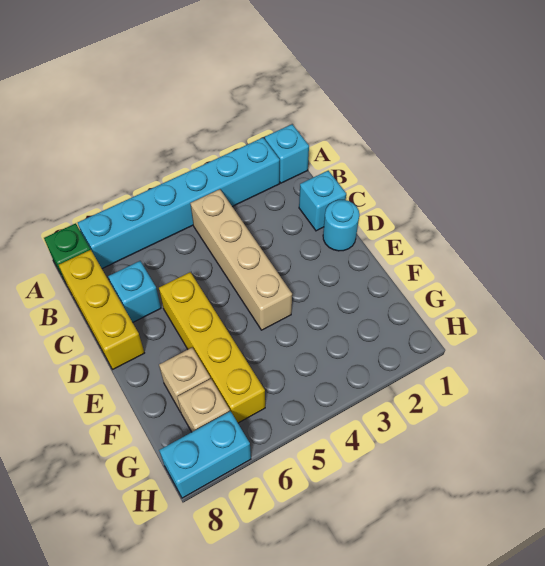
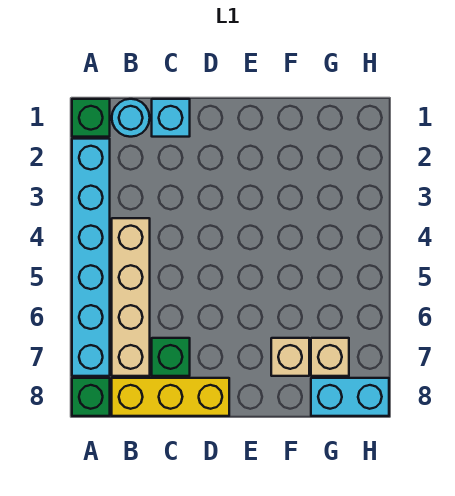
cyan brick A1 level 1 -> green brick A1 level 1
tan brick B4:E4 level 1 -> tan brick B4:B7 level 1
cyan brick C7 level 1 -> green brick C7 level 1
cyan round brick D1 level 1 -> cyan round brick B1 level 1
yellow brick D6:G6 level 1 -> none
cyan brick H7:H8 level 1 -> cyan brick G8:H8 level 1

